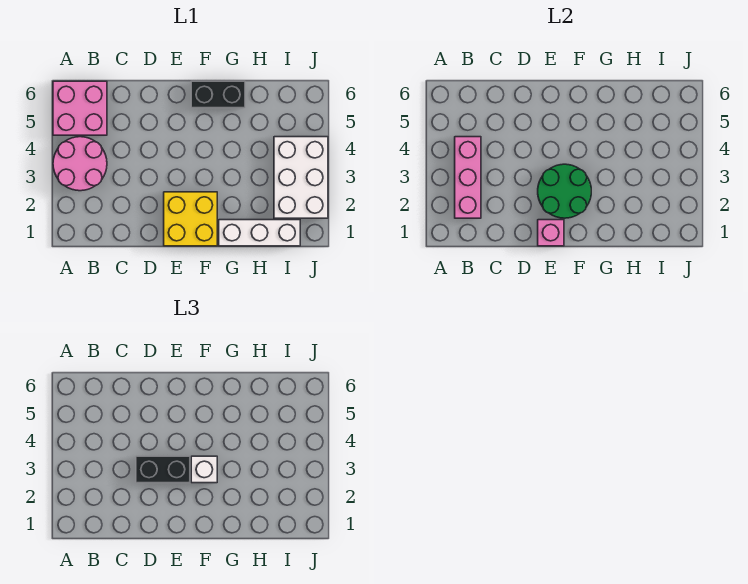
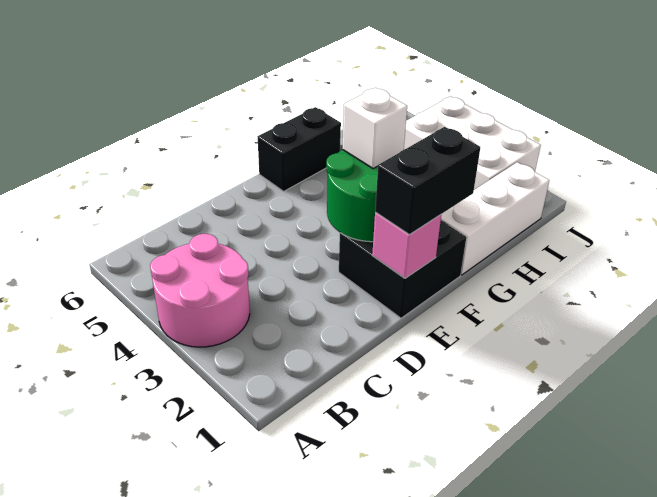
pink brick A5:B6 level 1 -> none
pink brick B2:B4 level 2 -> none
black brick D3:E3 level 3 -> black brick E1:F1 level 3
yellow brick E1:F2 level 1 -> black brick E1:F2 level 1

